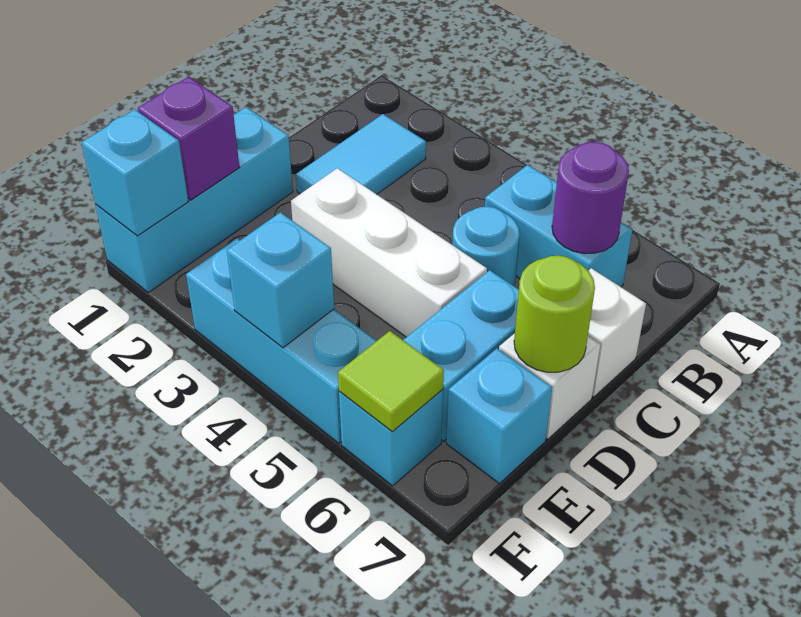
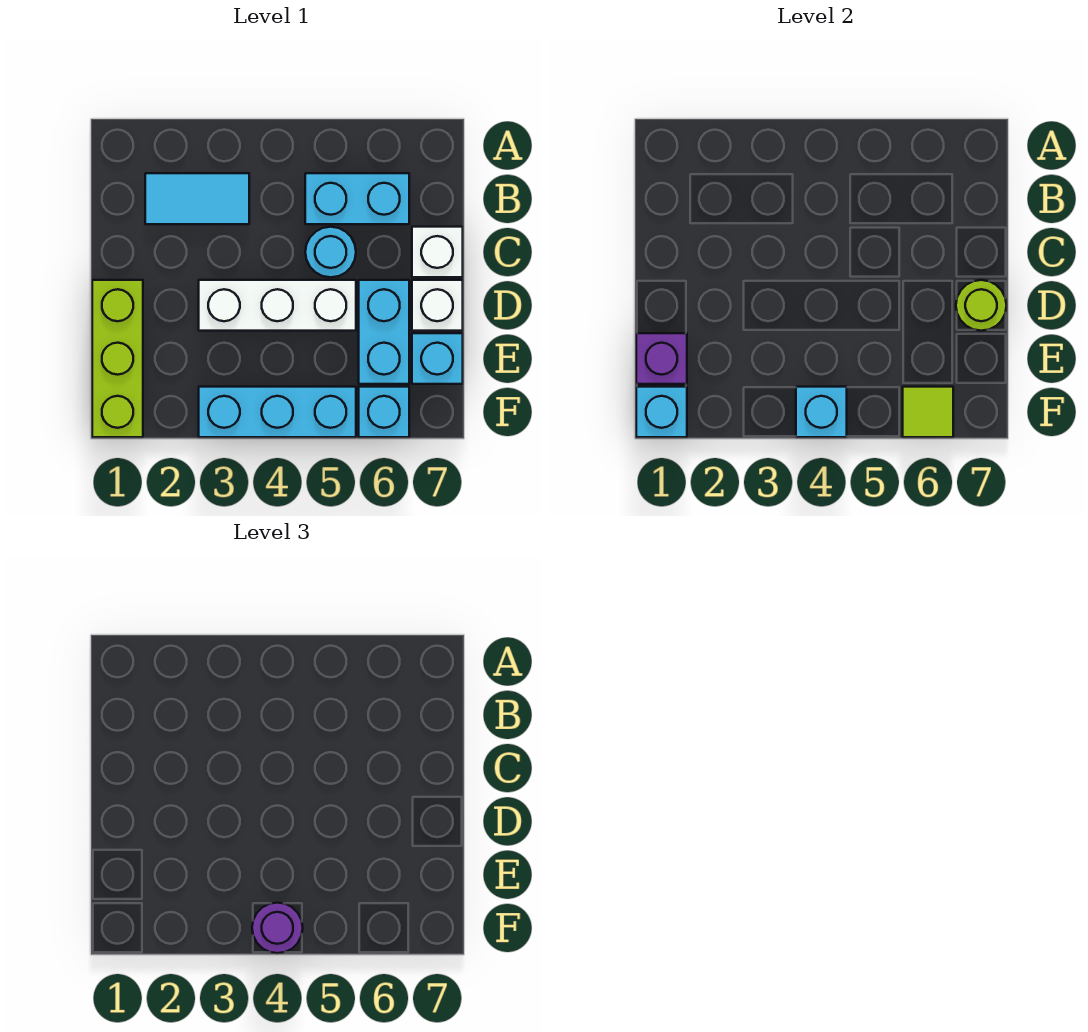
cyan tile B2:C2 level 1 -> cyan tile B2:B3 level 1
purple round brick B6 level 2 -> purple round brick F4 level 3
cyan brick D1:F1 level 1 -> lime brick D1:F1 level 1

